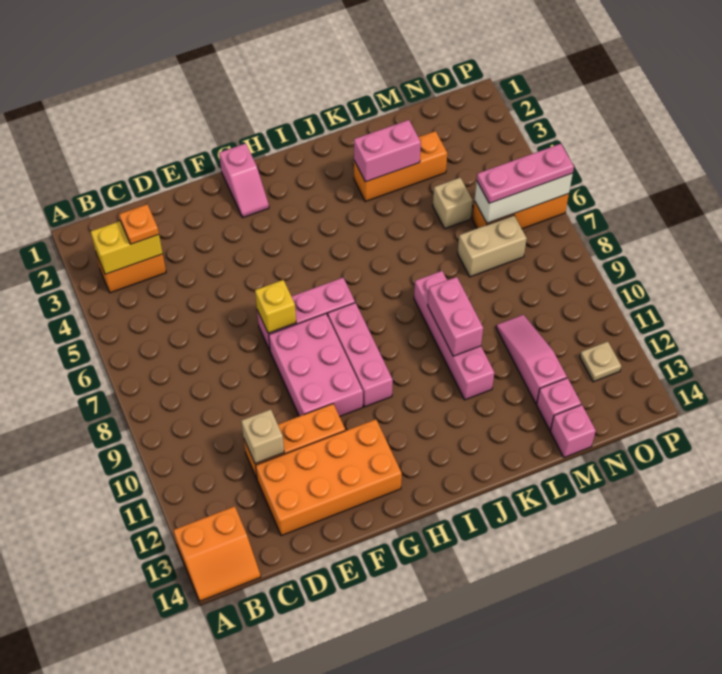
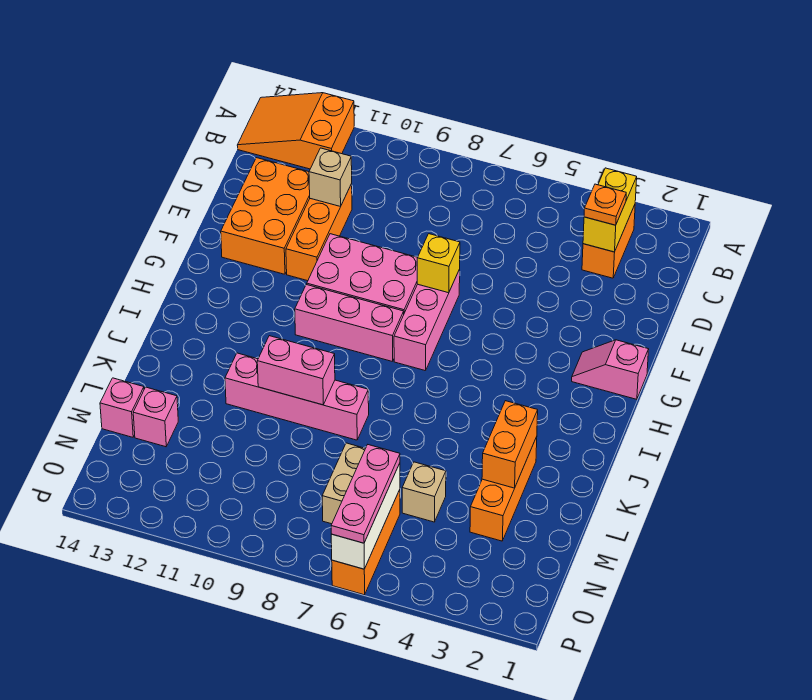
orange slope A13:B14 level 1 top 13 -> orange slope A12:B14 level 1 top 12
orange brick D12:G13 level 1 -> orange brick D12:F13 level 1
pink brick K3:L3 level 2 -> orange brick K3:L3 level 2
pink slope M10:M12 level 1 top 12 -> none
tan plate O12 level 1 -> none

